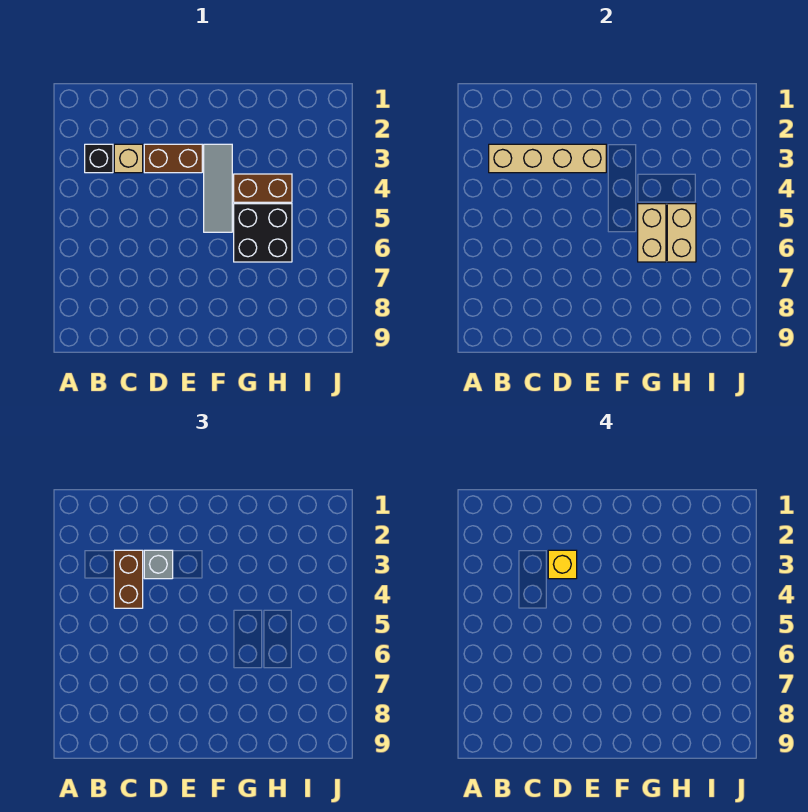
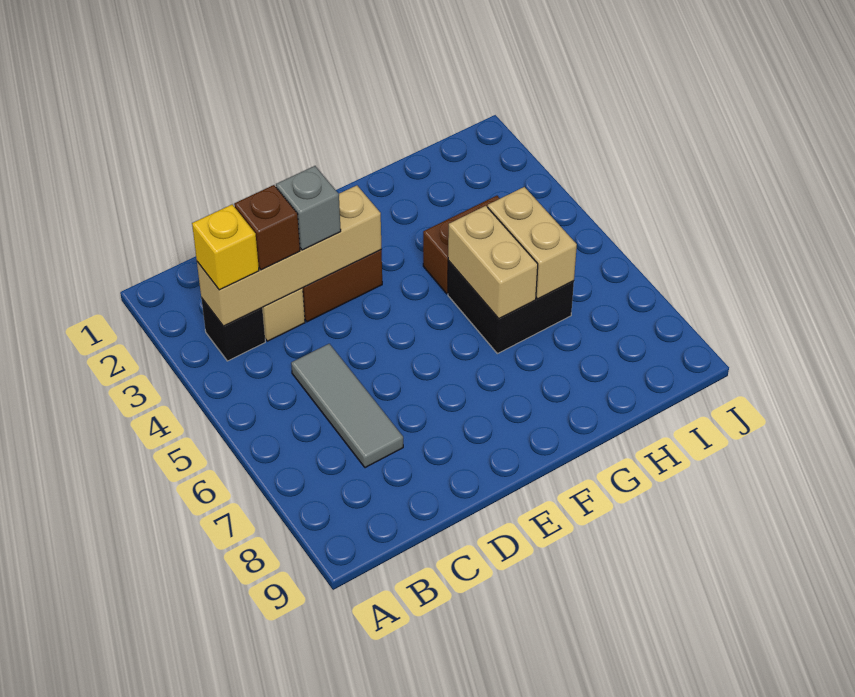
brown brick C3:C4 level 3 -> brown brick C3 level 3
yellow brick D3 level 4 -> yellow brick B3 level 3
grey tile F3:F5 level 1 -> grey tile C5:C7 level 1

